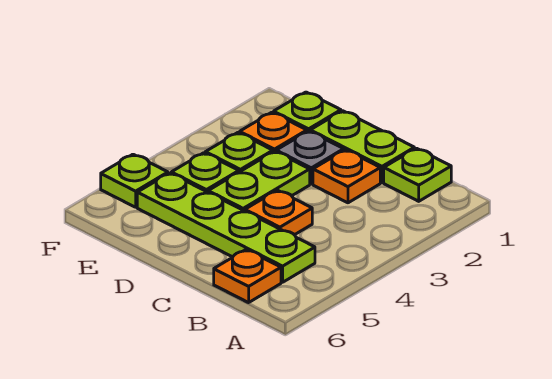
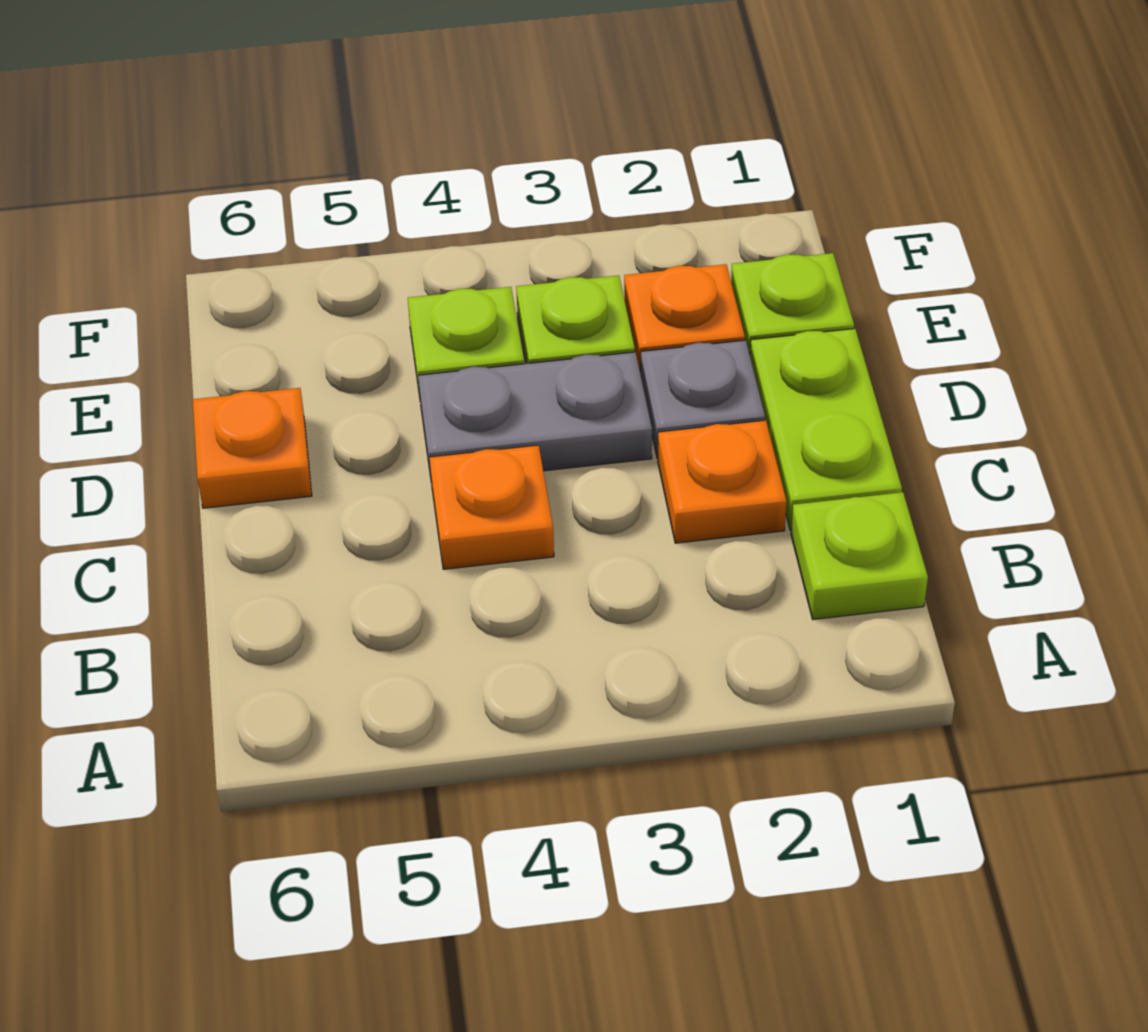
lime plate B5:E5 level 1 -> none
orange plate B6 level 1 -> orange plate D6 level 1
lime plate D3:D4 level 1 -> grey plate D3:D4 level 1
lime plate F5 level 1 -> none

